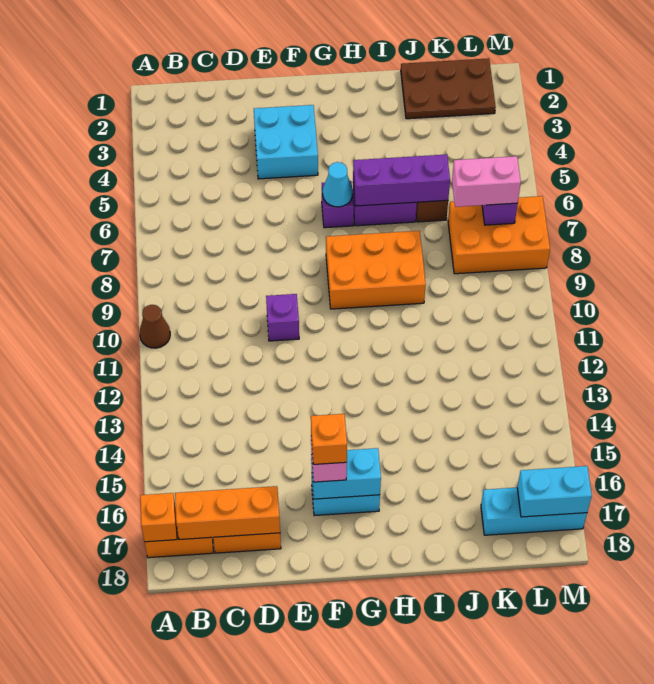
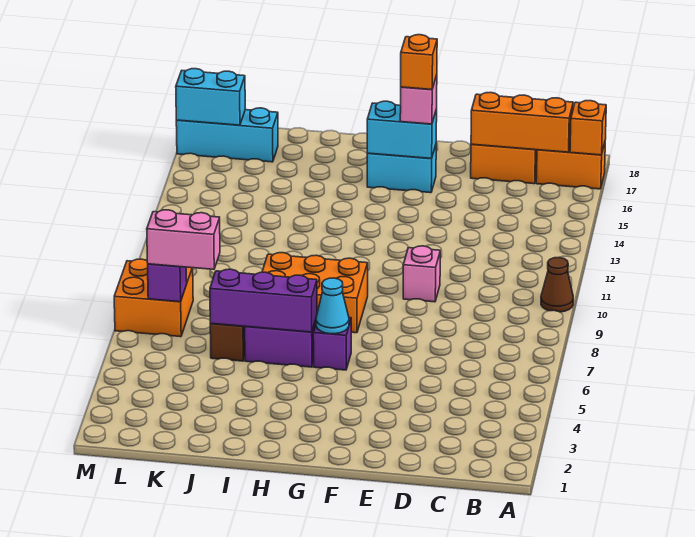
cyan brick E3:F4 level 1 -> none
purple brick E10 level 1 -> pink brick E10 level 1
brown plate J1:L2 level 1 -> none
orange brick K7:M8 level 1 -> orange brick L7:M8 level 1

